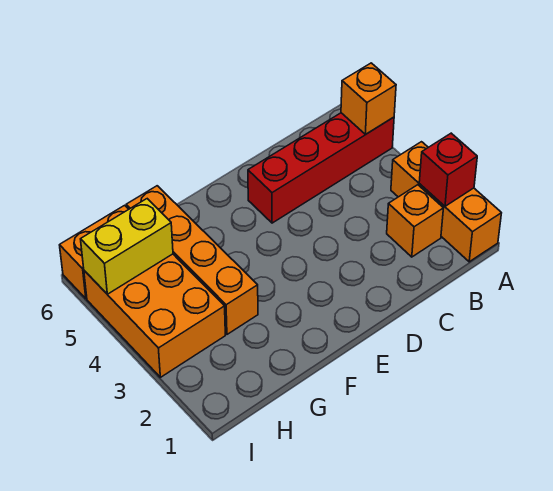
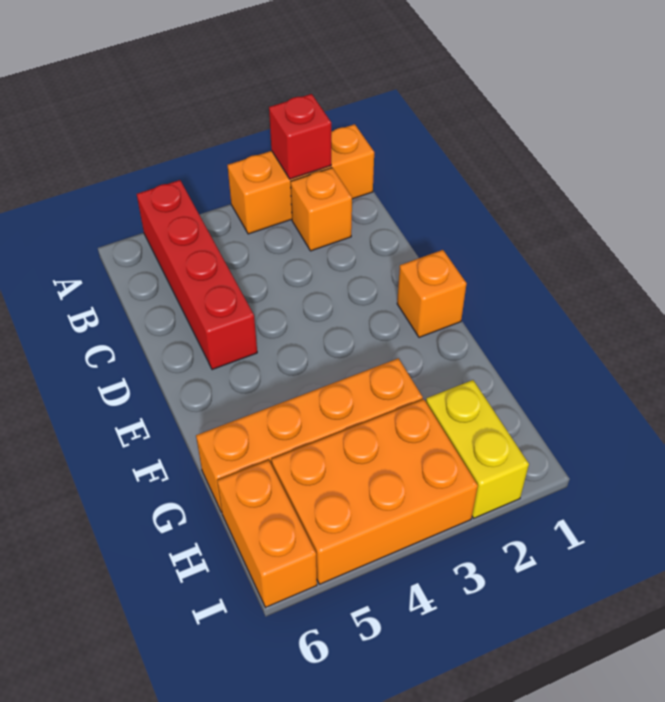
orange brick A5 level 2 -> orange brick E1 level 1
yellow brick H5:I5 level 2 -> yellow brick H2:I2 level 1

